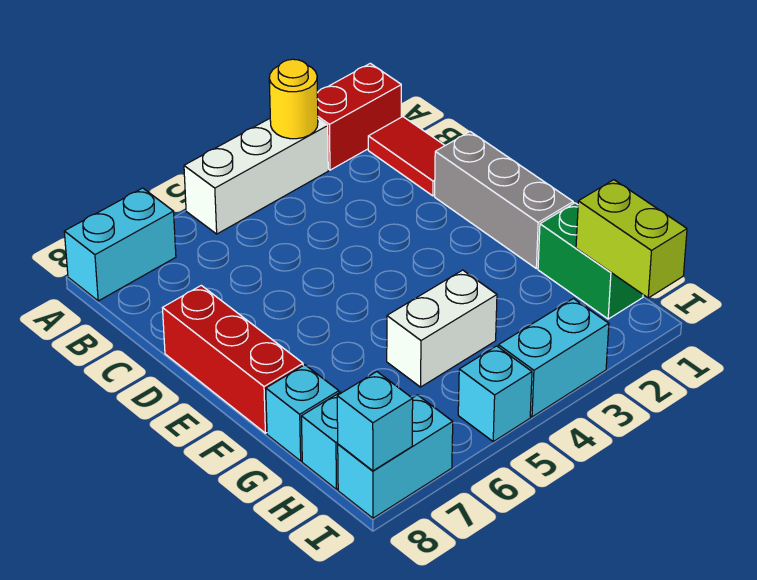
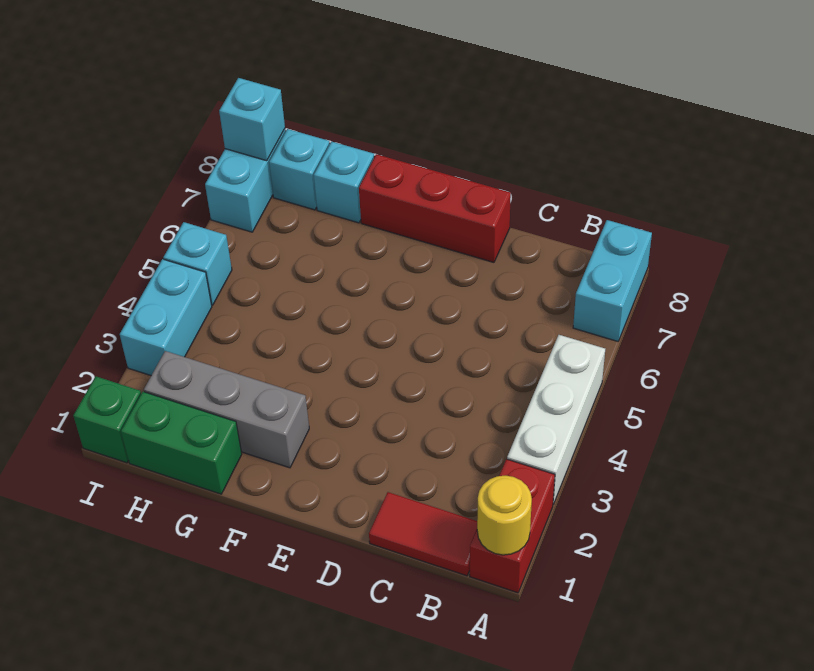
yellow round brick A3 level 2 -> yellow round brick A1 level 2
grey brick D1:F1 level 1 -> grey brick F2:H2 level 1
white brick G4:G5 level 1 -> none
lime brick H1:I1 level 2 -> none
none -> green brick I1 level 1

